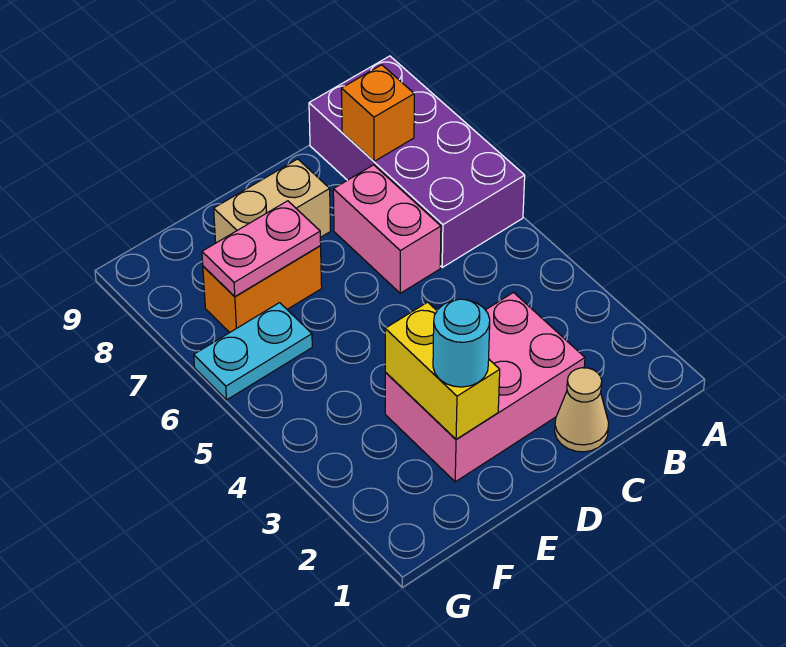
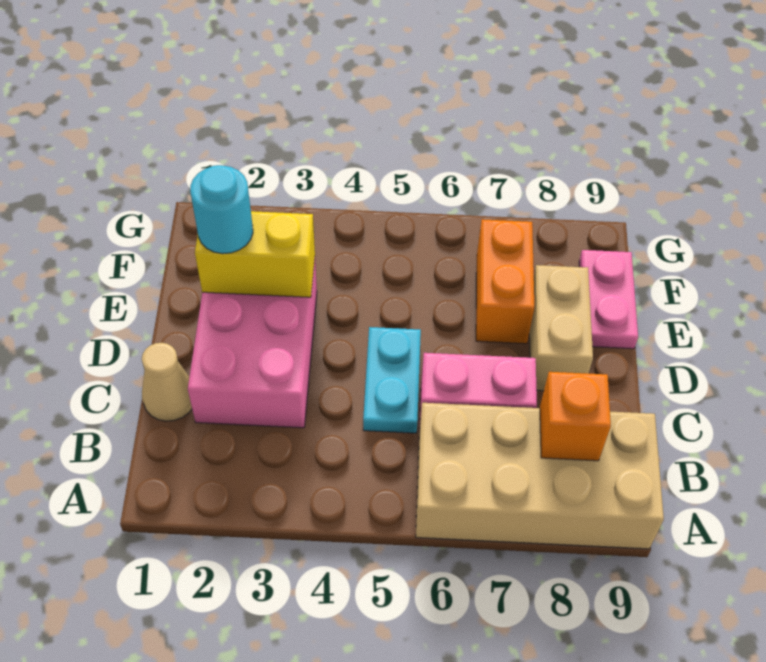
purple brick A6:B9 level 1 -> tan brick A6:B9 level 1
pink plate E7:F7 level 2 -> pink plate E9:F9 level 1
cyan plate F6:G6 level 1 -> cyan plate C5:D5 level 1

